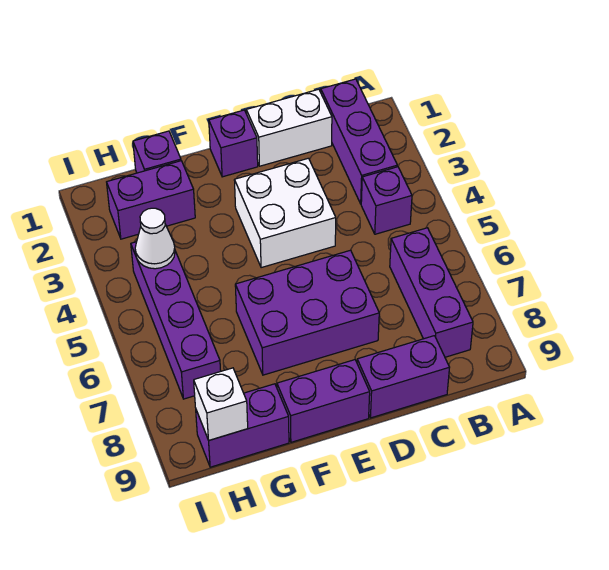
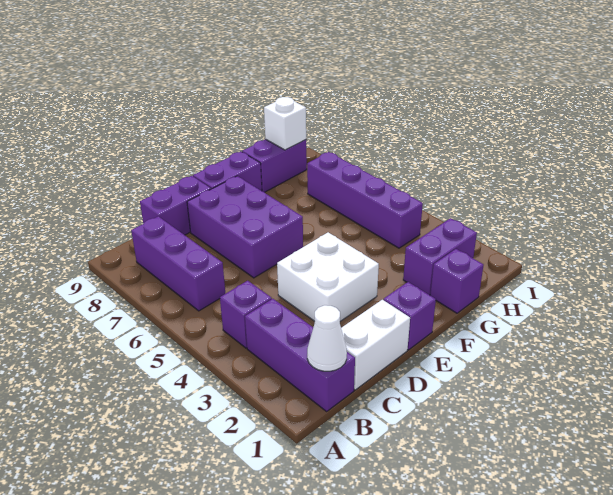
purple brick D6:F7 level 1 -> purple brick D6:E8 level 1
white cone H4 level 2 -> white cone B1 level 2

